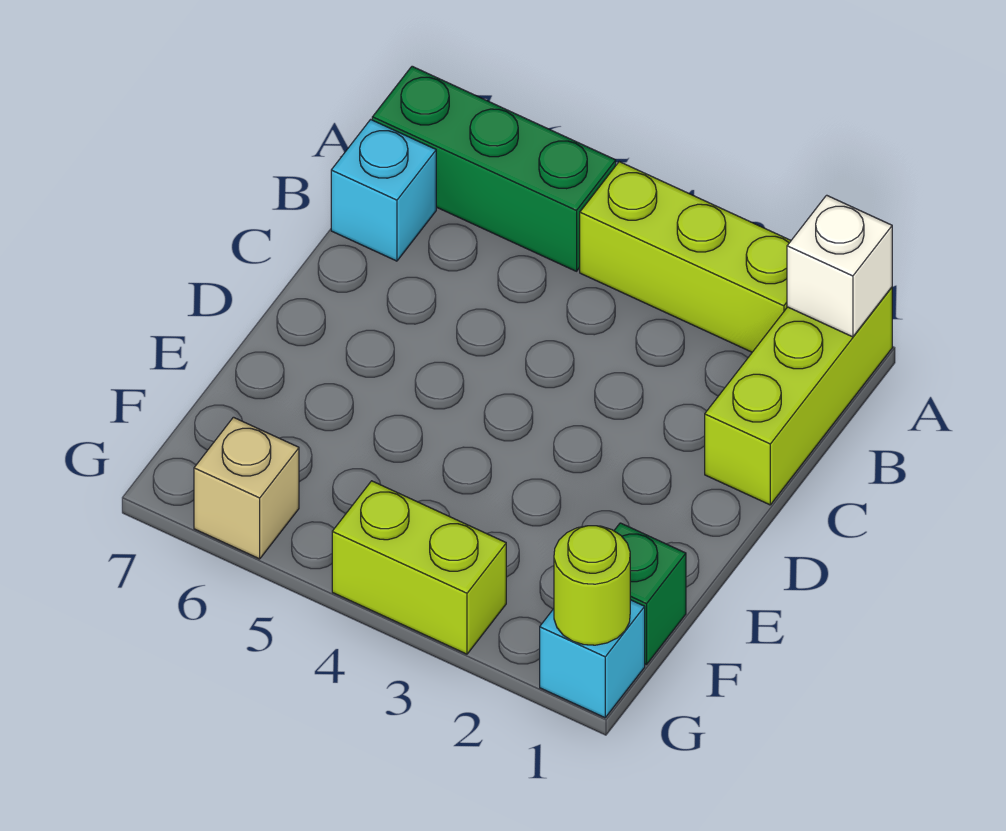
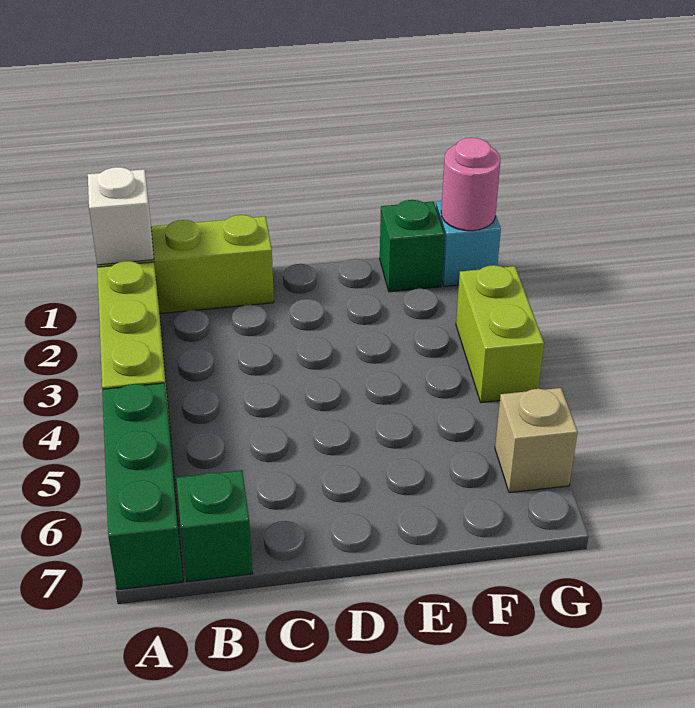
cyan brick B7 level 1 -> green brick B7 level 1
lime round brick G1 level 2 -> pink round brick G1 level 2

